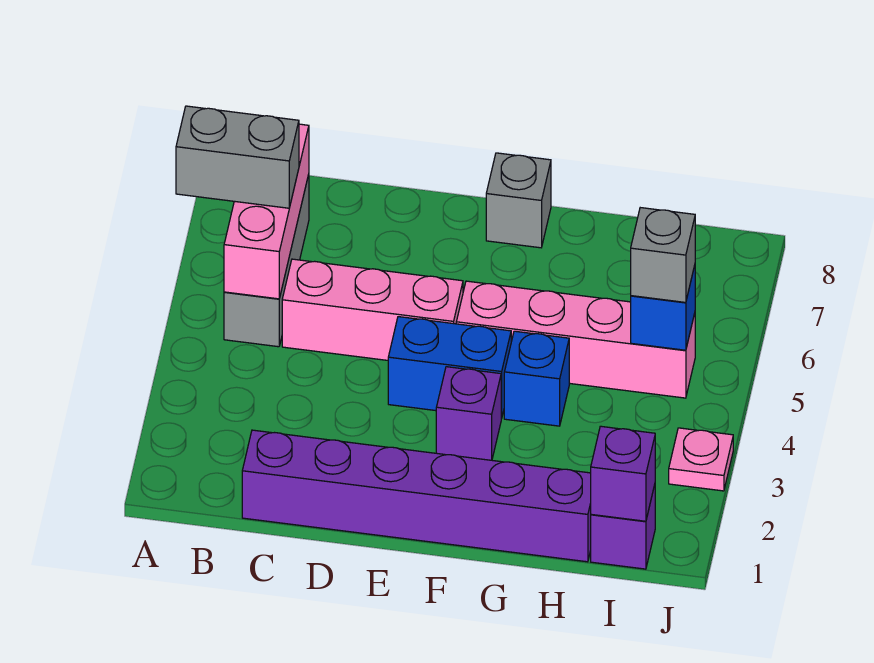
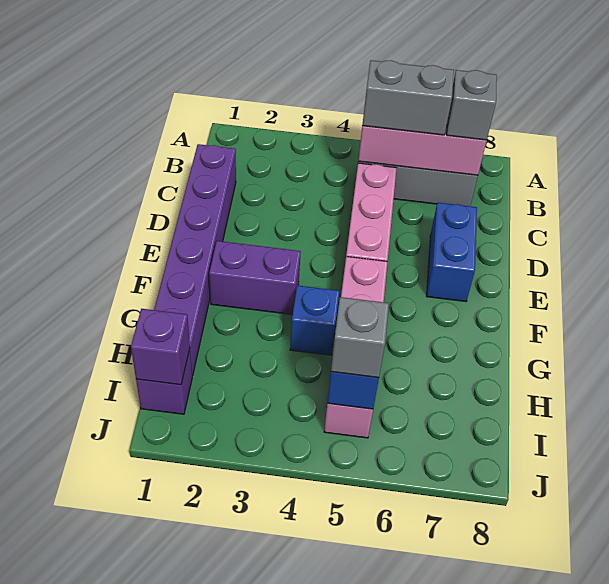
grey brick A6:B6 level 3 -> grey brick B5:B6 level 3
blue brick E4:F4 level 1 -> blue brick D7:E7 level 1
purple brick F3 level 1 -> purple brick F2:F3 level 1
grey brick F8 level 1 -> grey brick B7 level 3
pink plate J3 level 1 -> none

